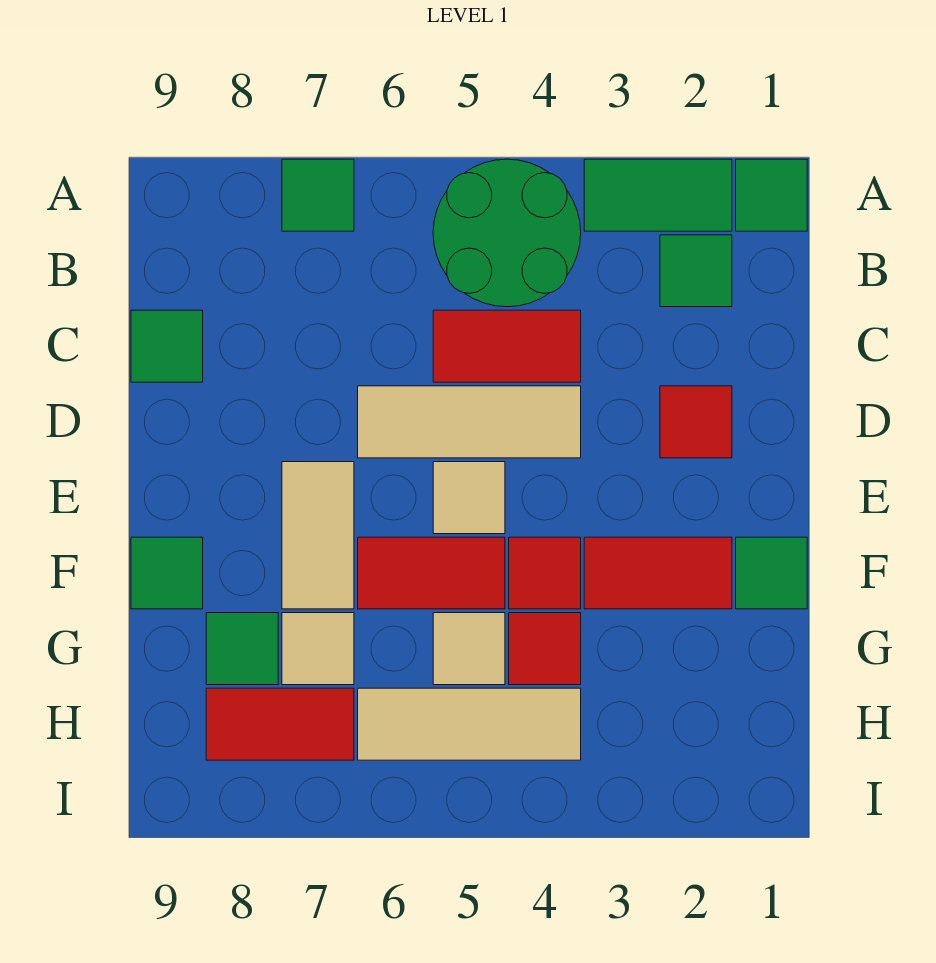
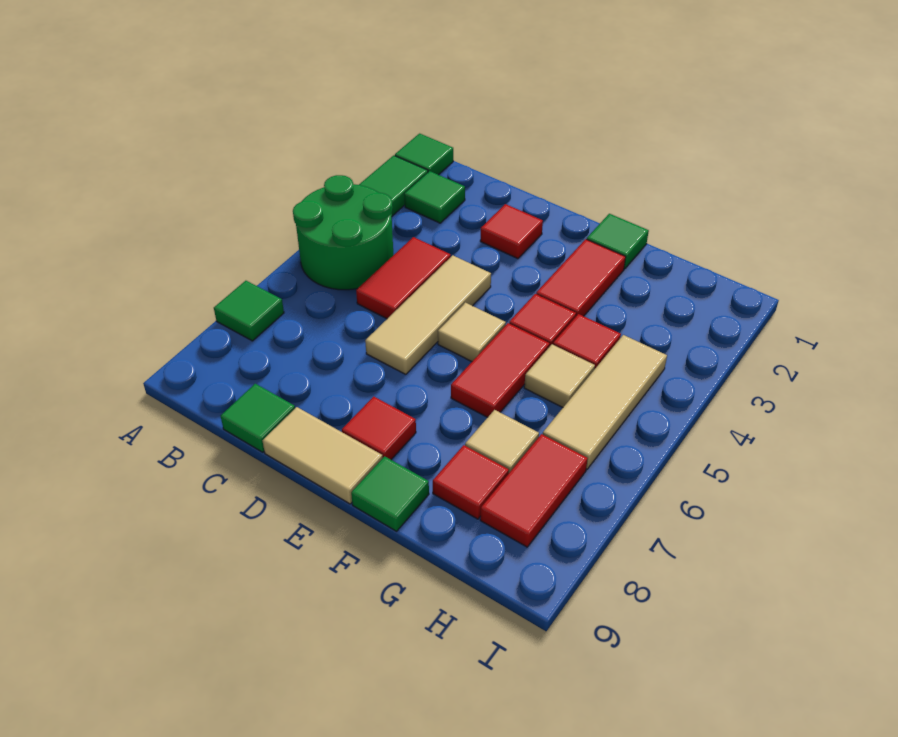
tan tile E7:F7 level 1 -> tan tile D9:E9 level 1
none -> red tile E8 level 1
green tile G8 level 1 -> red tile G8 level 1

